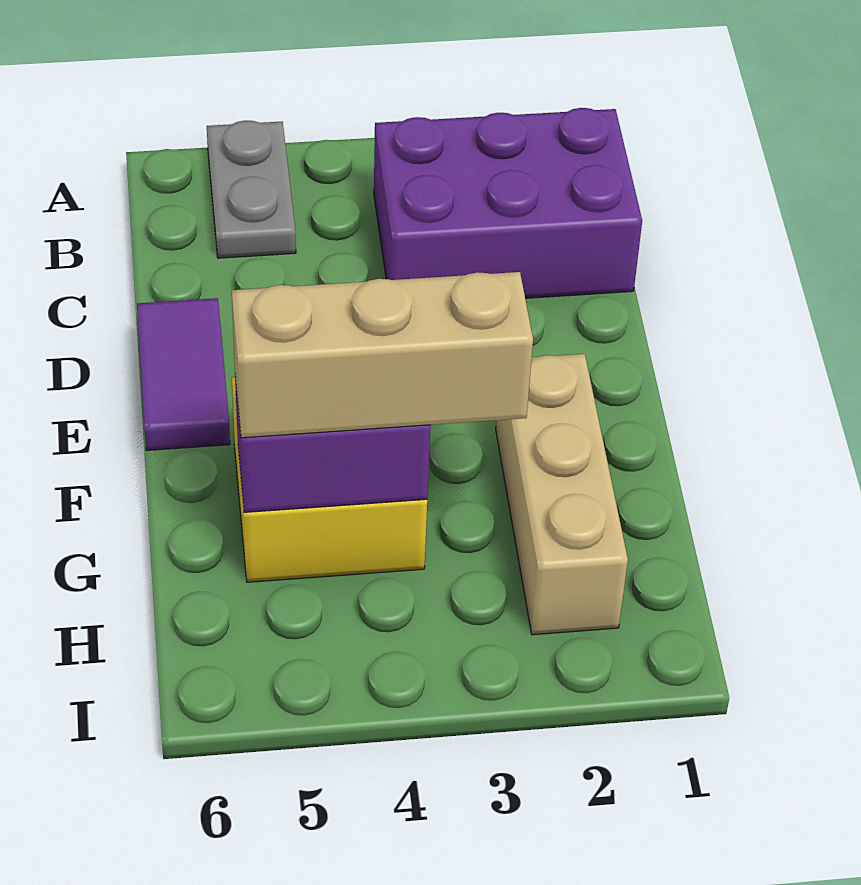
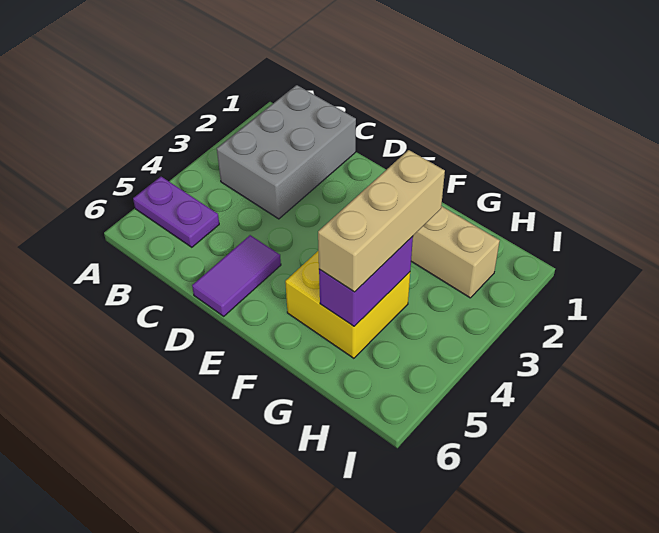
grey plate A5:B5 level 1 -> purple plate A5:B5 level 1
purple brick B1:C3 level 1 -> grey brick B1:C3 level 1
purple tile D6:E6 level 1 -> purple tile D5:D6 level 1

